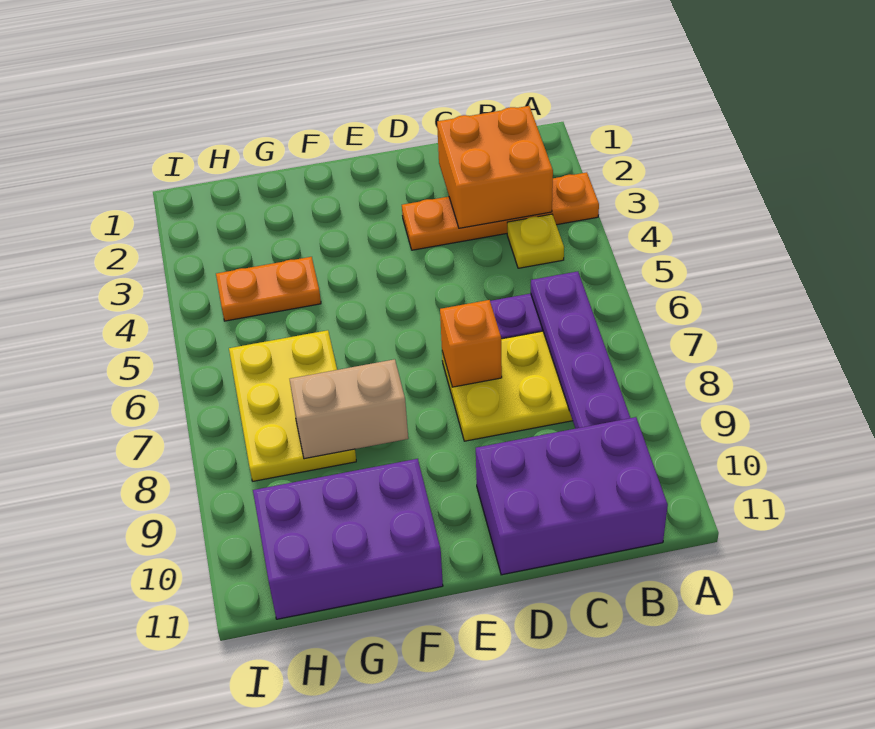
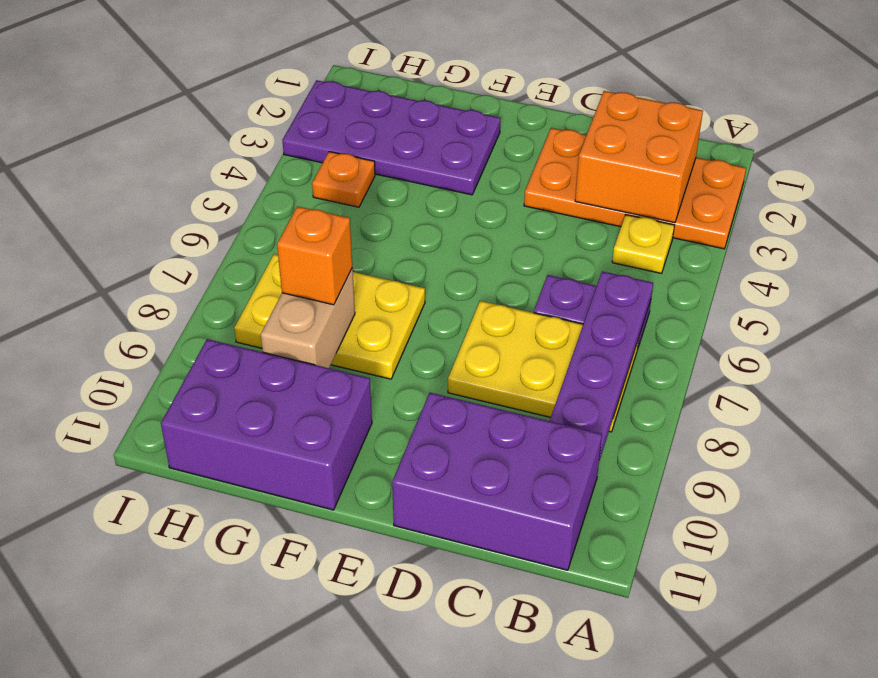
orange plate A3:D3 level 1 -> orange plate A2:D3 level 1
orange brick D7 level 2 -> orange brick G8 level 3
none -> purple plate F2:I3 level 1
tan brick F8:G8 level 2 -> tan brick G8:G9 level 2
orange plate G4:H4 level 1 -> orange plate H4 level 1
yellow plate G6:H8 level 1 -> yellow plate F7:H8 level 1

